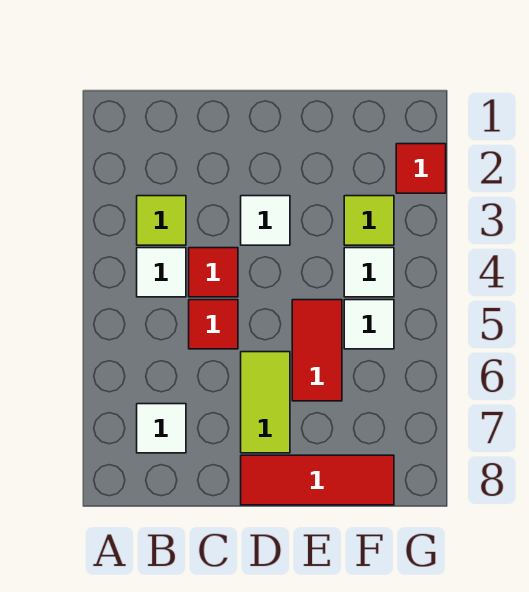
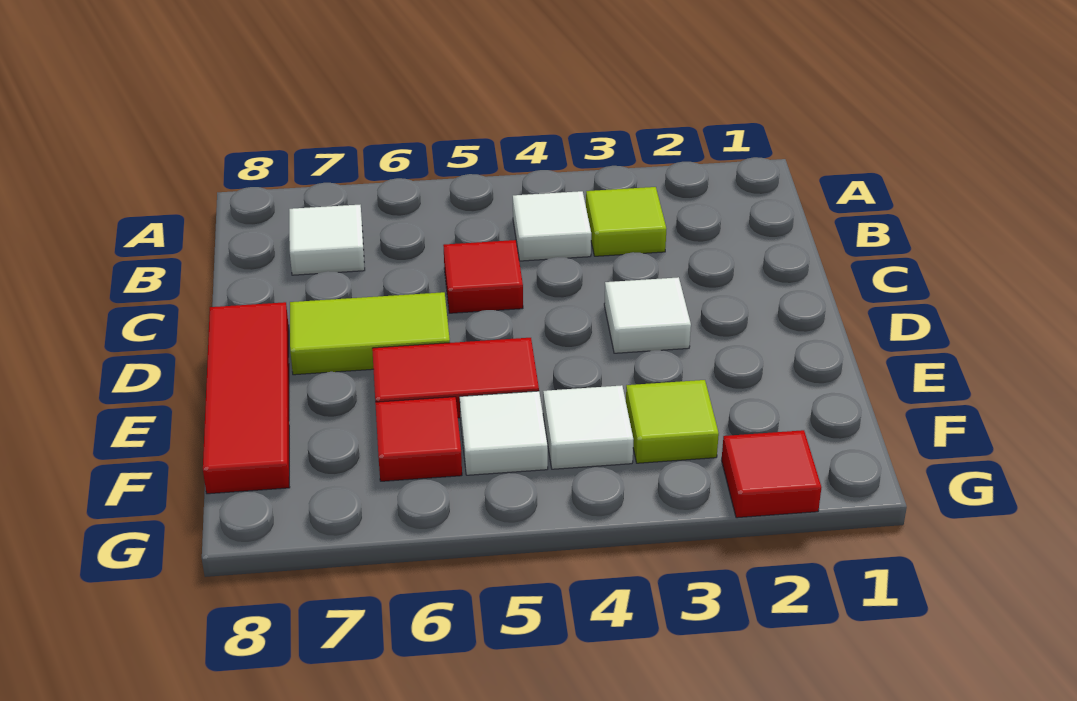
red tile C4 level 1 -> red tile F6 level 1

